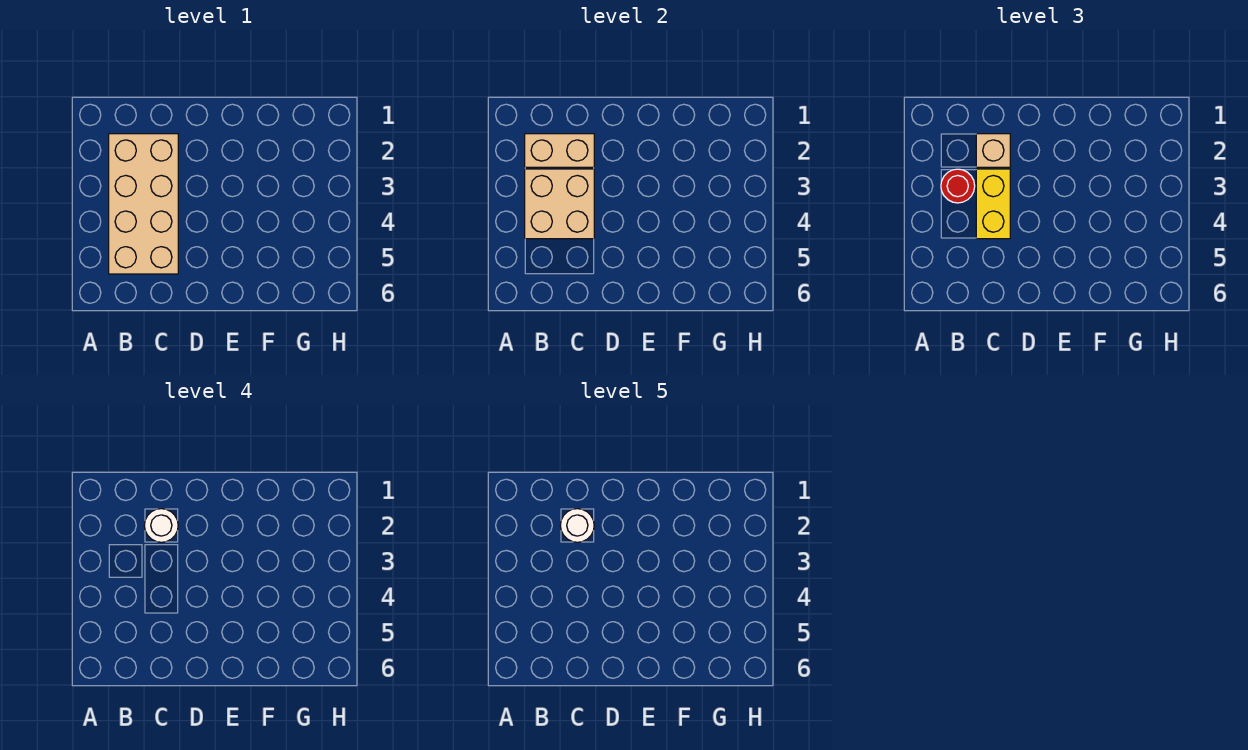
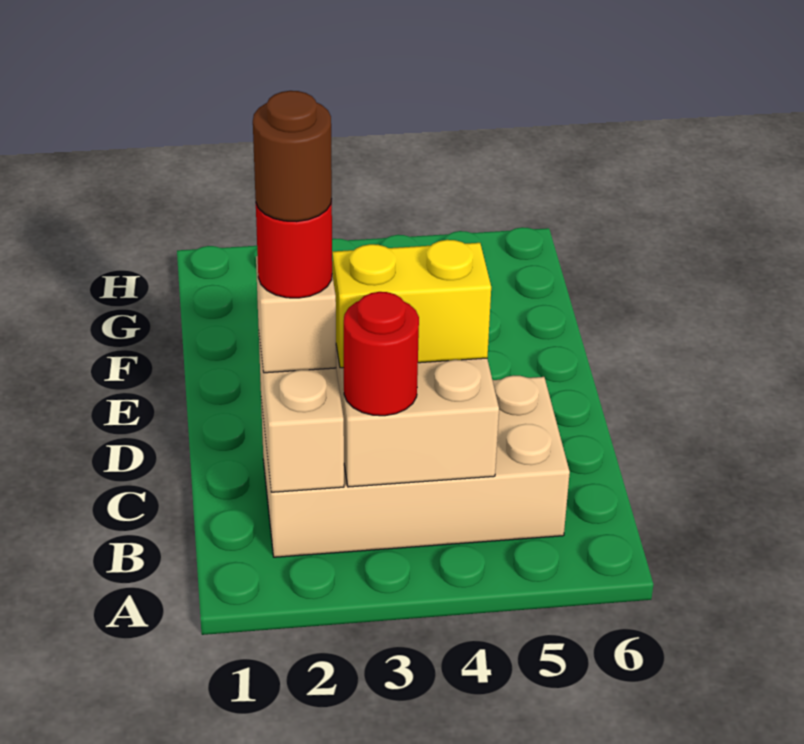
white round brick C2 level 4 -> red round brick C2 level 4
white round brick C2 level 5 -> brown round brick C2 level 5

